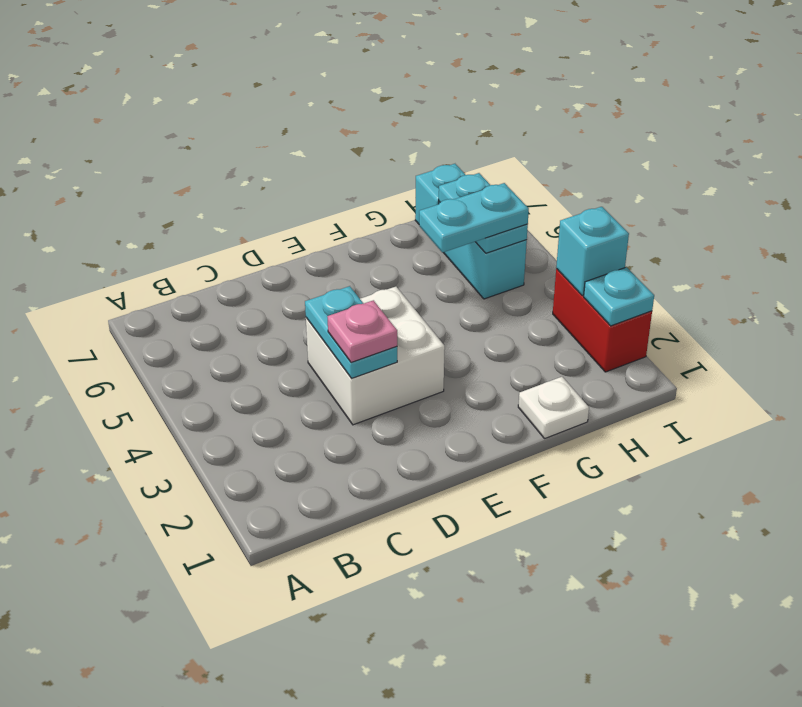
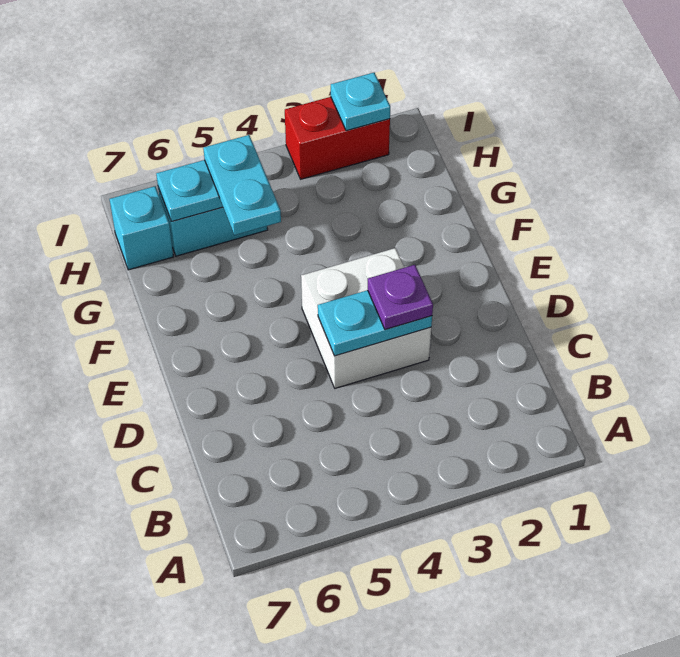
pink plate D3 level 3 -> purple plate D3 level 3
white plate G1 level 1 -> none
cyan brick I3 level 2 -> none

